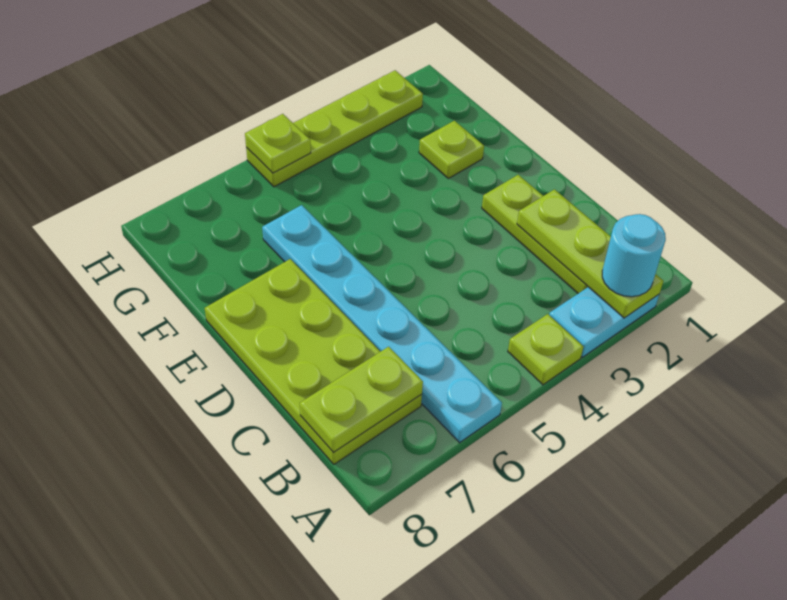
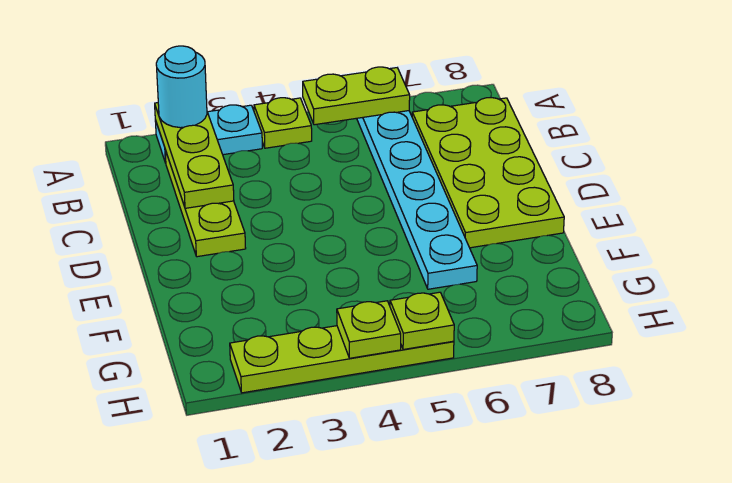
lime plate B7:B8 level 2 -> lime plate A5:A6 level 2
lime plate F2 level 1 -> lime plate H4 level 2

